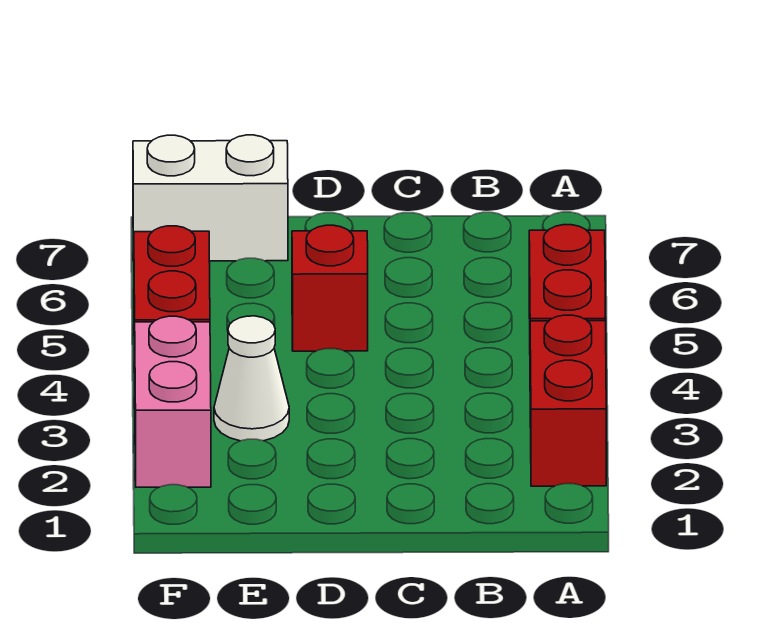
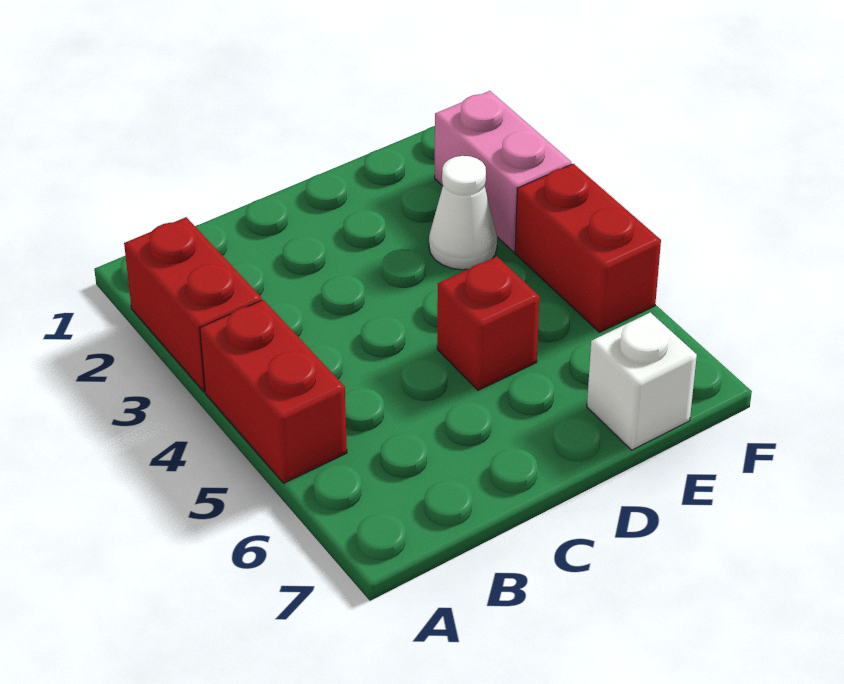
white brick E7:F7 level 1 -> white brick E7 level 1

